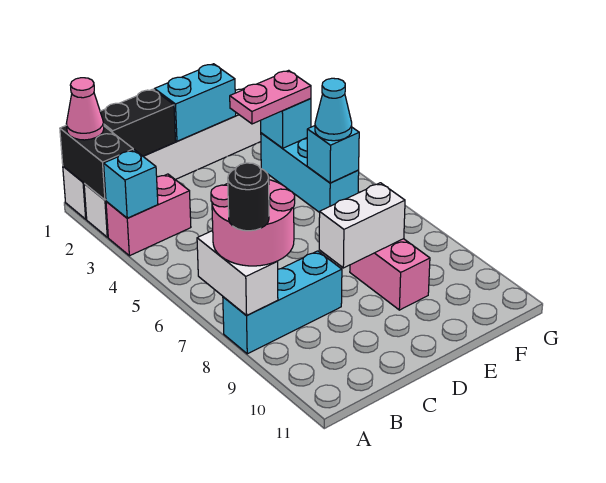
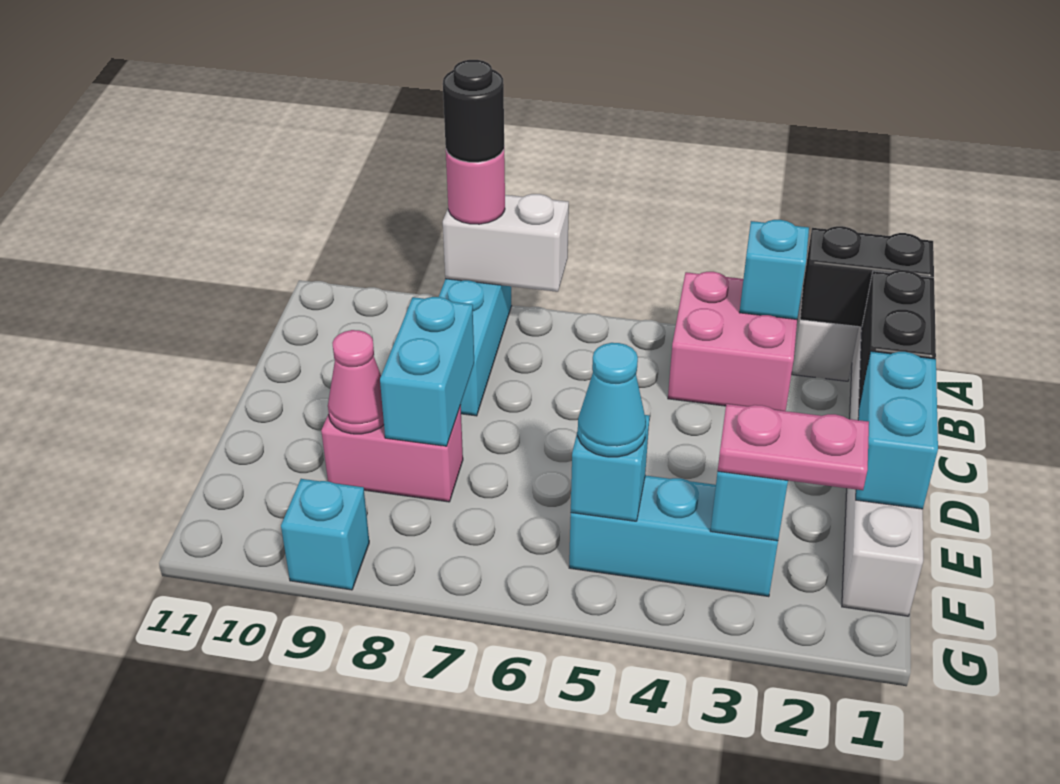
pink cone A1 level 3 -> pink cone E9 level 2
pink brick A3:B3 level 1 -> pink brick A3:B4 level 1
pink round brick A7:B8 level 3 -> pink round brick A8 level 3
white brick D8:E8 level 2 -> cyan brick D8:E8 level 2
pink plate E3:F3 level 3 -> pink plate F2:F3 level 3
none -> cyan brick G9 level 1

